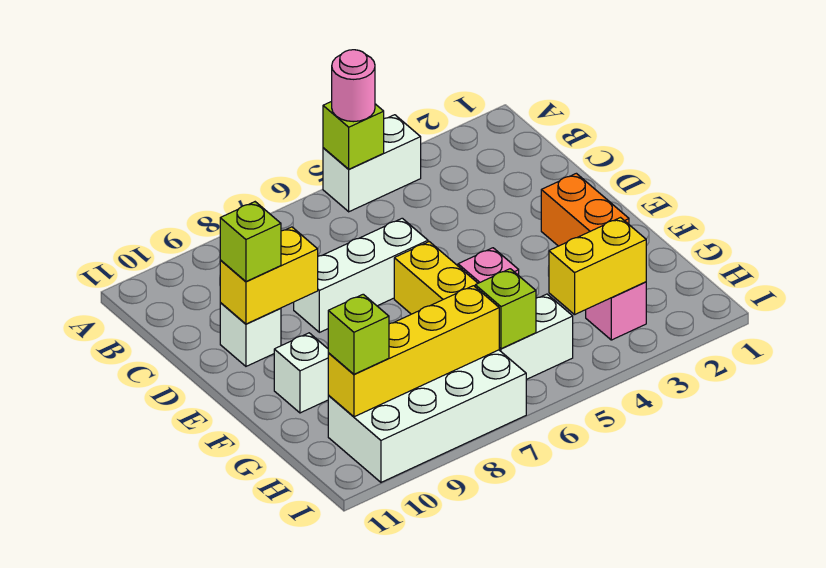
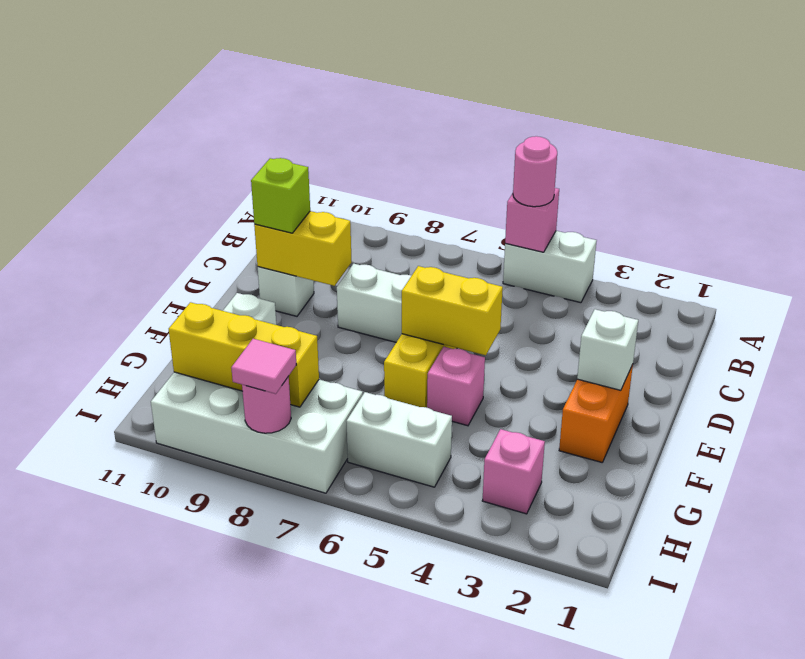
lime brick A5 level 2 -> pink brick A5 level 2
none -> white brick E2 level 2
yellow brick H3:H4 level 2 -> yellow brick E5:E6 level 2
lime brick H6 level 2 -> none
yellow brick H7:H10 level 2 -> yellow brick H8:H10 level 2
lime brick H10 level 3 -> none
none -> pink round brick I8 level 2
none -> pink tile I8 level 3

